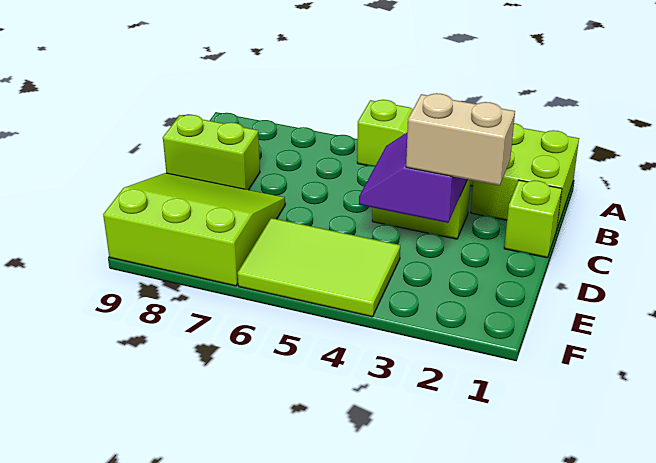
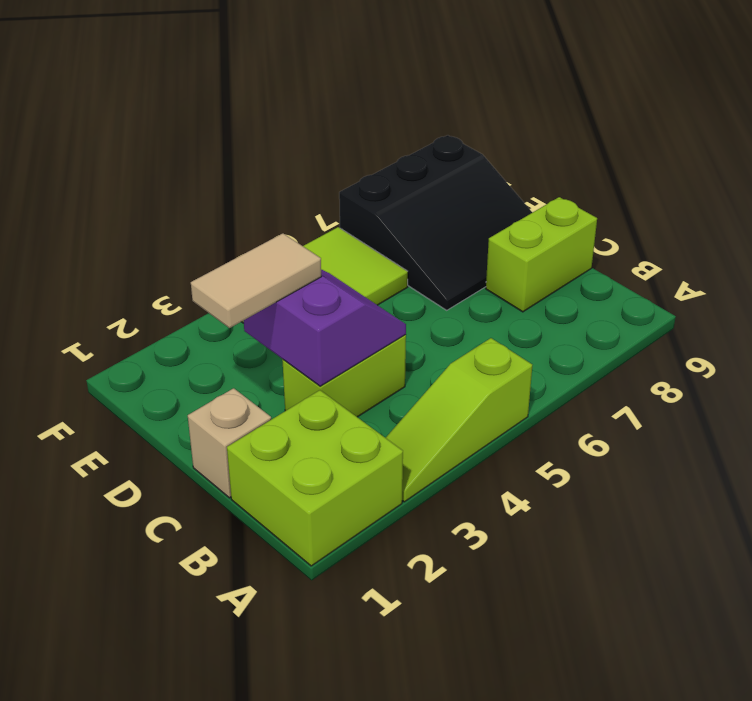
lime brick C1 level 1 -> tan brick C1 level 1
tan brick D2:D3 level 3 -> tan tile D2:D3 level 3
lime slope D7:F9 level 1 top F -> black slope D7:F9 level 1 top F

